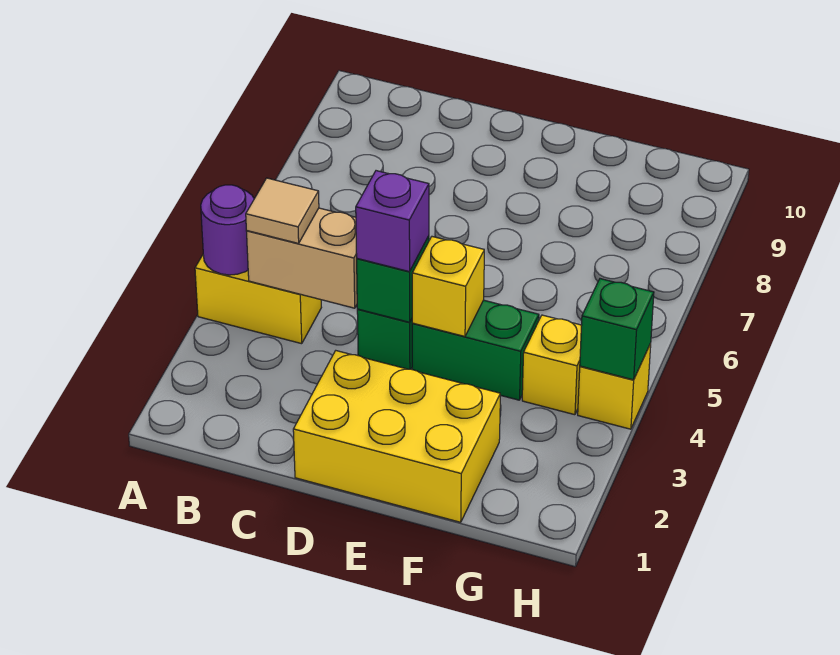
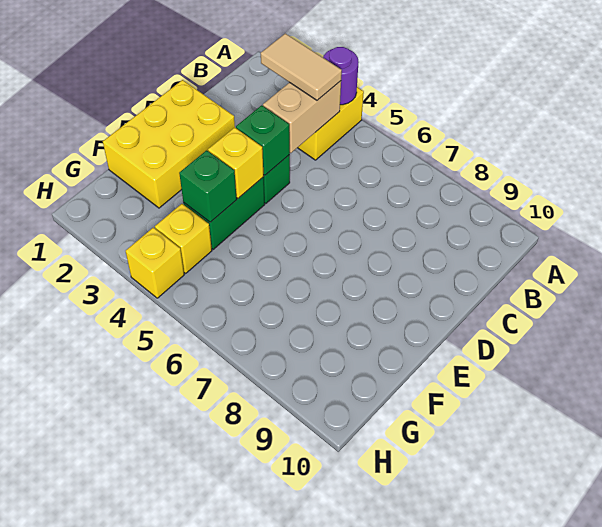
tan tile B4 level 3 -> tan tile B3:B4 level 3
purple brick D4 level 3 -> none
green brick H4 level 2 -> green brick F4 level 2

